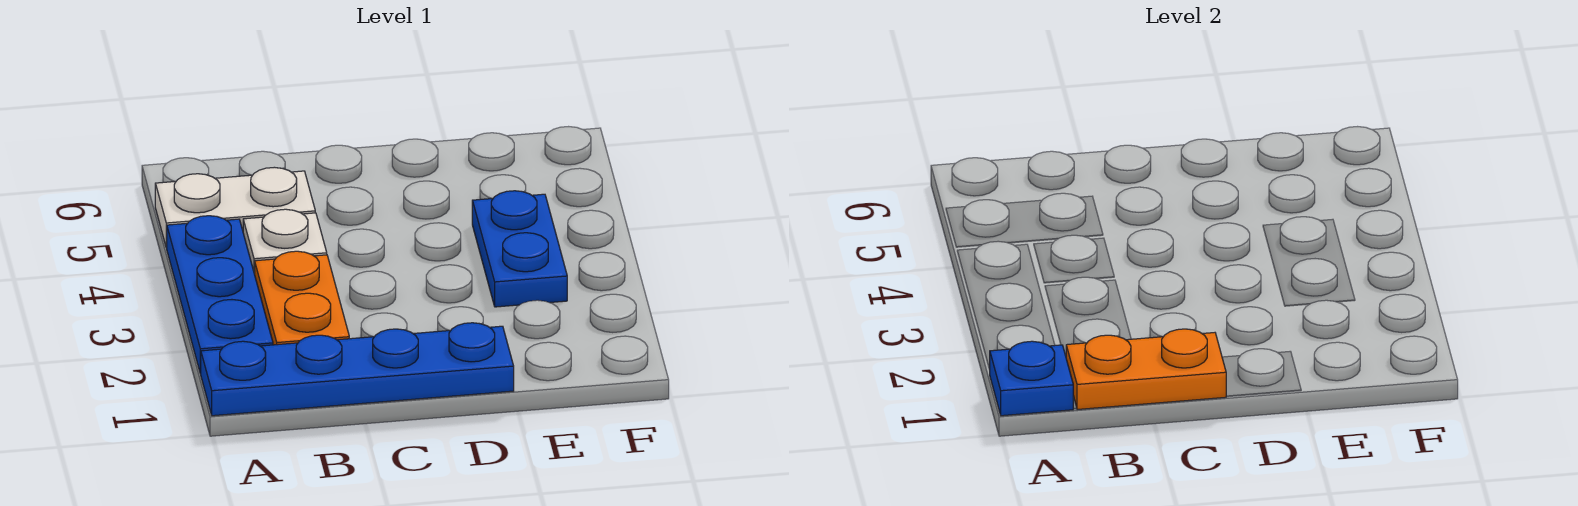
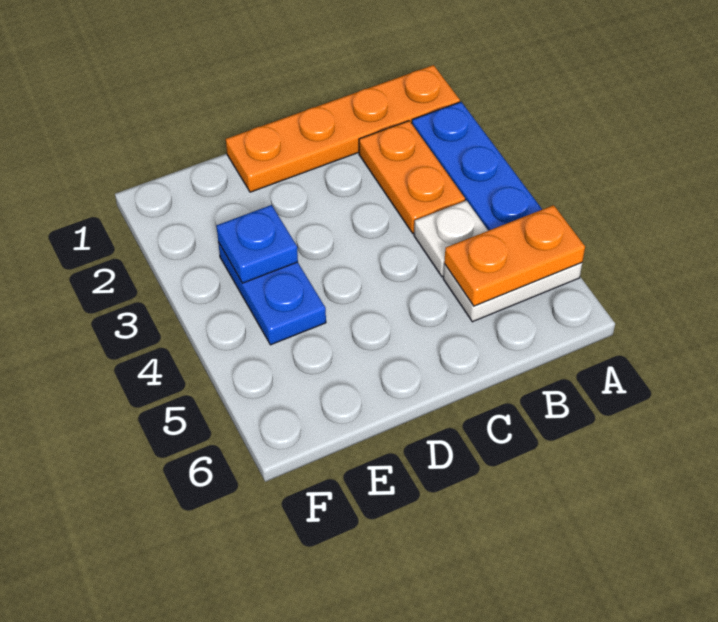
blue plate A1:D1 level 1 -> orange plate A1:D1 level 1
blue plate A1 level 2 -> blue plate E3 level 2
orange plate B1:C1 level 2 -> orange plate A5:B5 level 2

